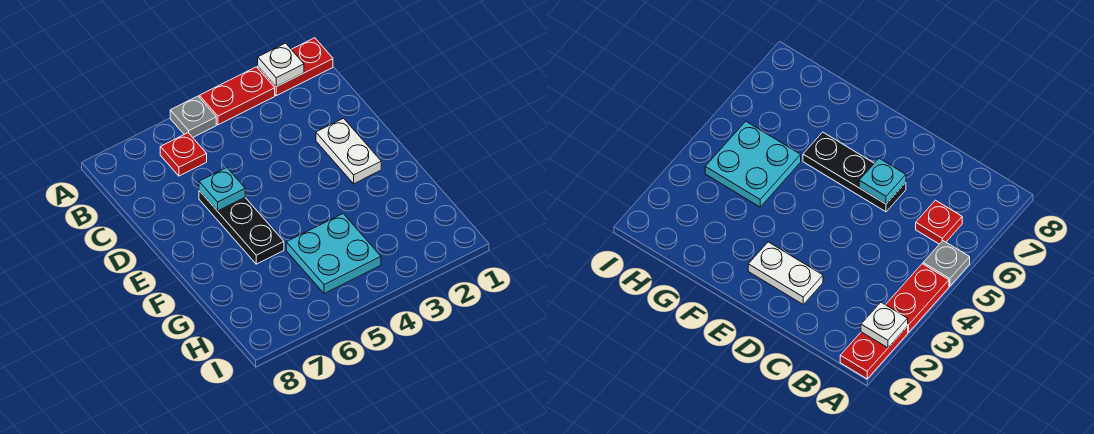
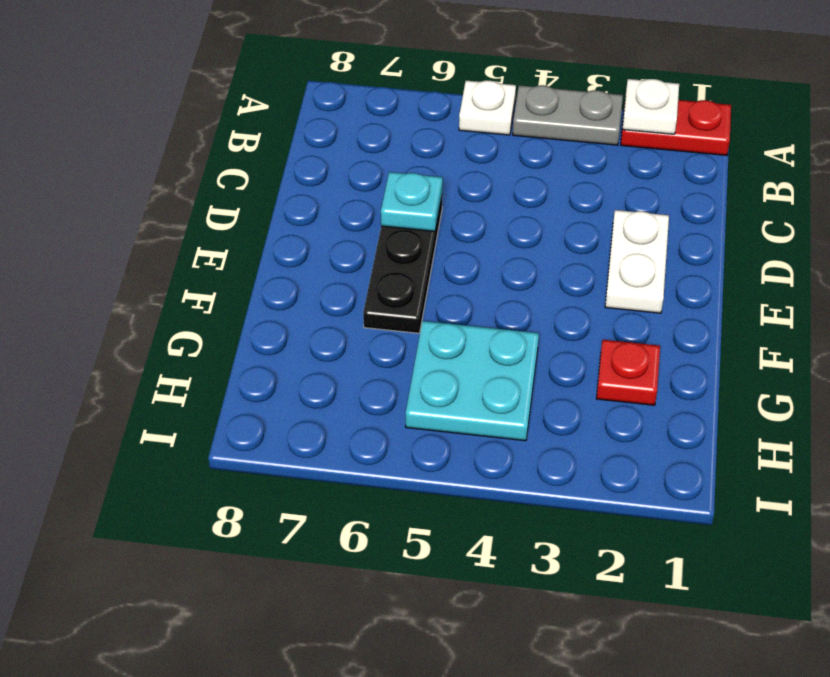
red plate A3:A4 level 1 -> grey plate A3:A4 level 1
grey plate A5 level 1 -> white plate A5 level 1
red plate B6 level 1 -> red plate G2 level 1

